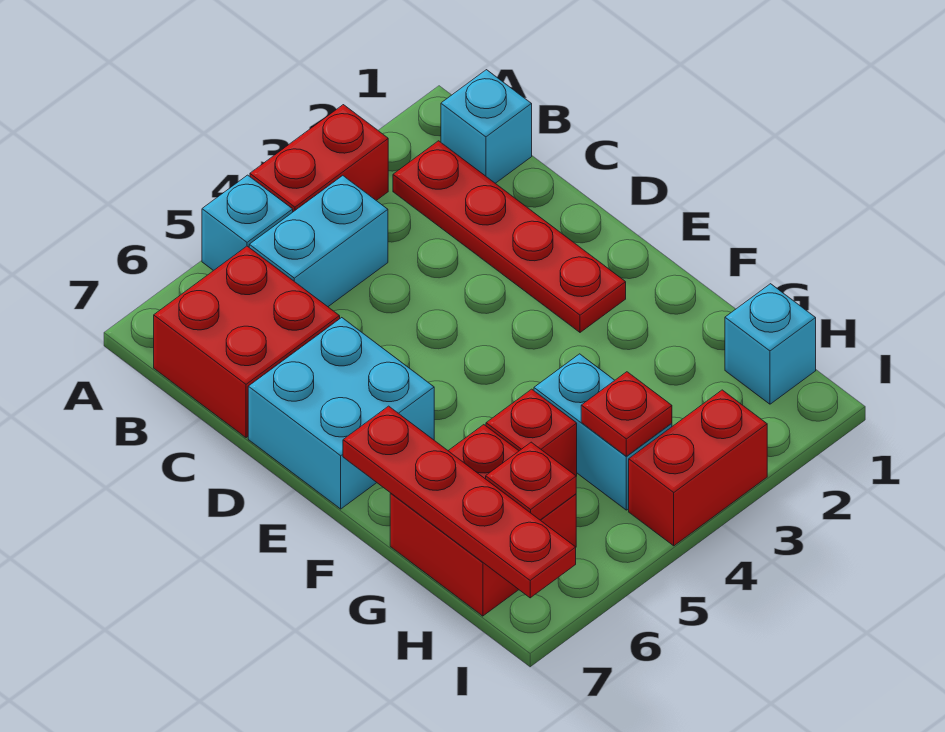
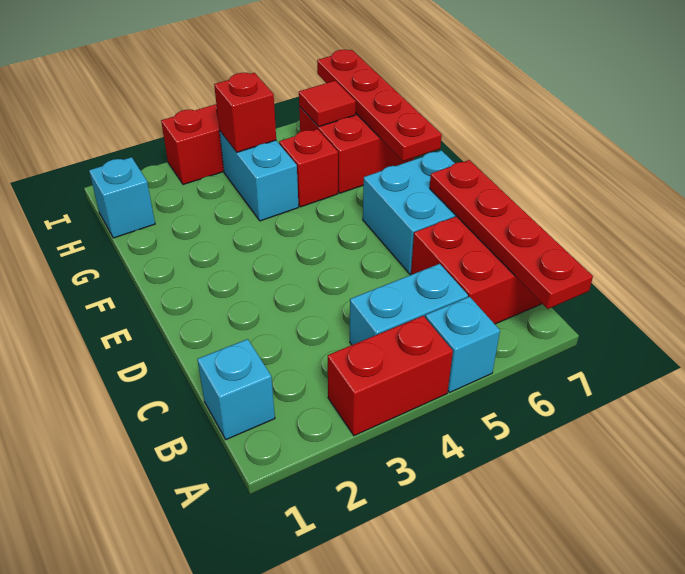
red plate B2:E2 level 1 -> red plate A7:D7 level 2
red plate H4 level 2 -> red brick H4 level 2
red plate H6 level 2 -> red tile H6 level 2

